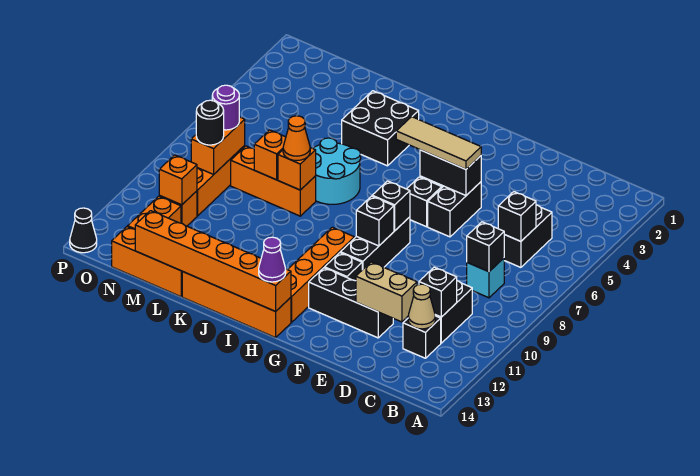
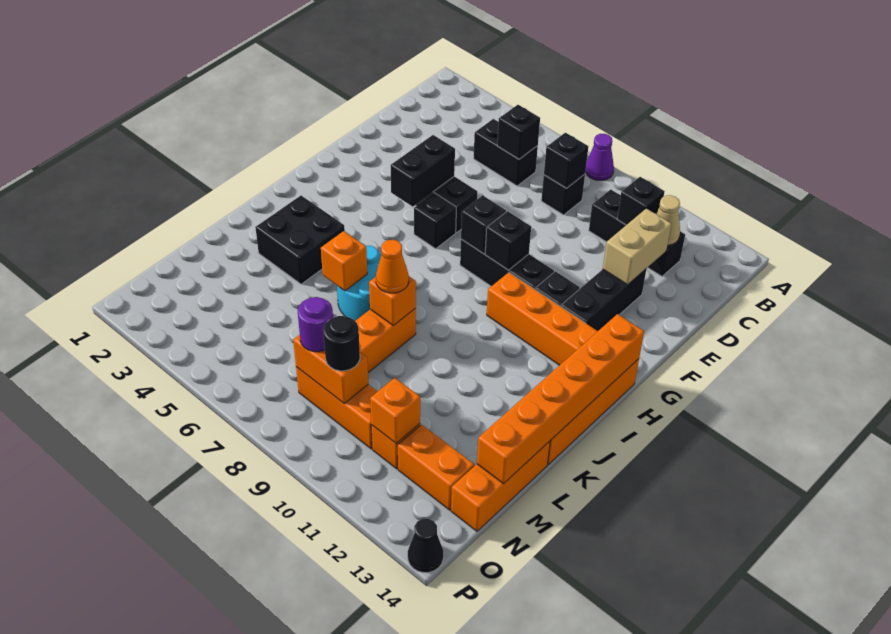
cyan brick C8 level 1 -> black brick C8 level 1
tan tile F5:H5 level 3 -> none
purple cone H14 level 3 -> purple cone A8 level 1
orange brick L8 level 2 -> orange brick K6 level 2

